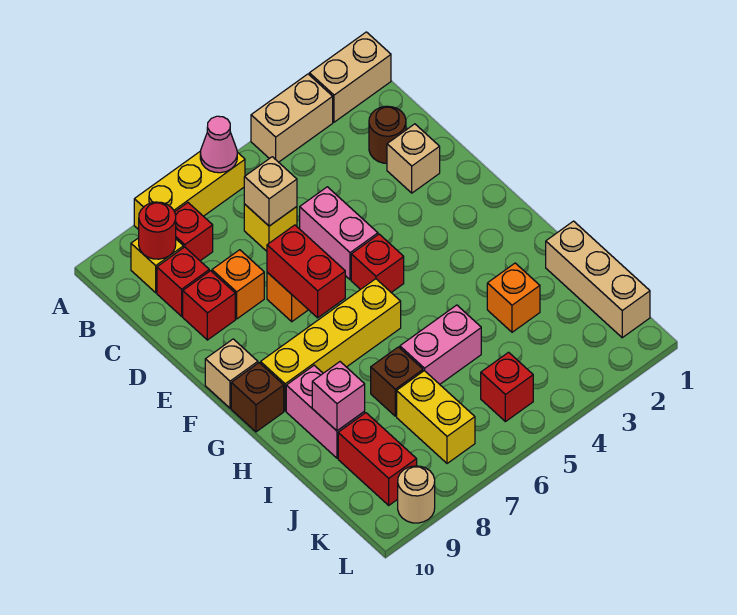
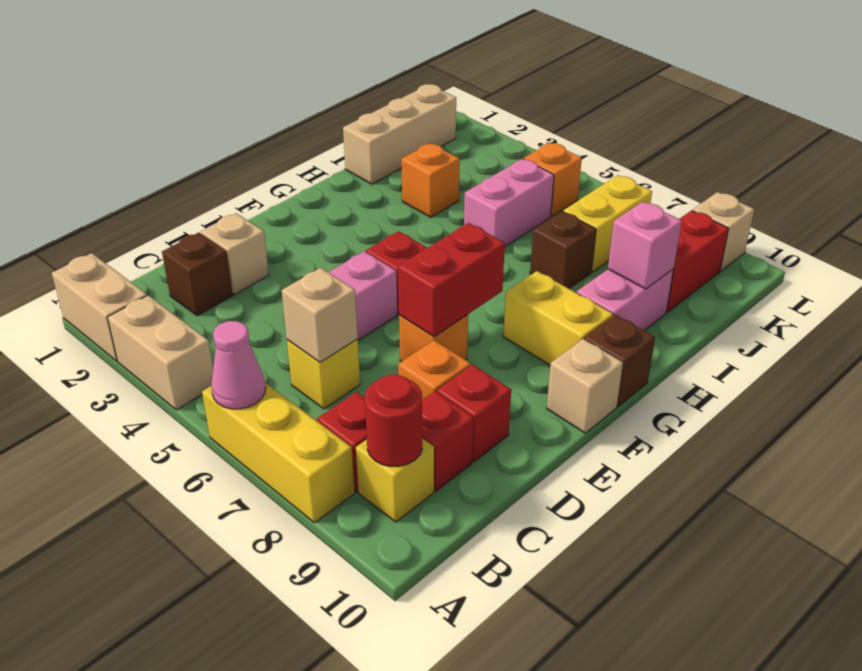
brown round brick C2 level 1 -> brown brick C2 level 1
yellow brick G6:G9 level 1 -> yellow brick G8:G9 level 1
pink brick I5:I6 level 1 -> pink brick I5:J5 level 1
red brick K5 level 1 -> orange brick K5 level 1
tan round brick L9 level 1 -> tan brick L9 level 1

